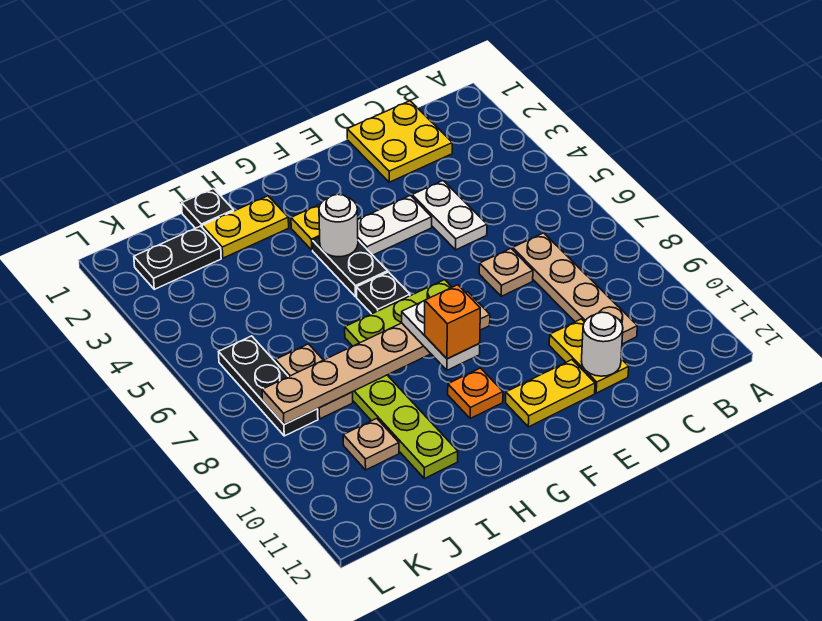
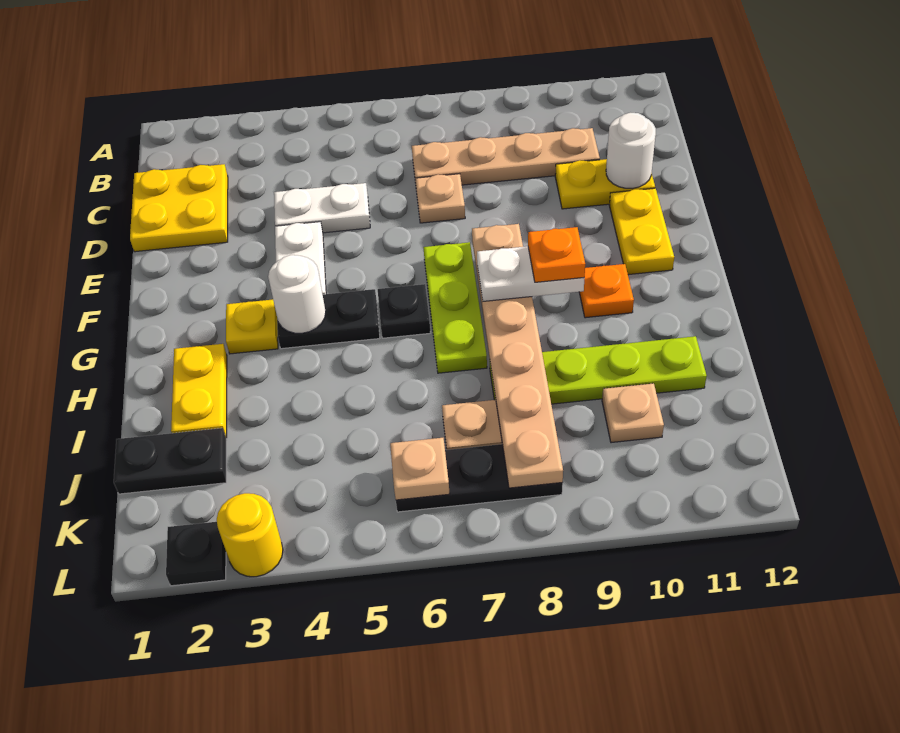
orange brick G9 level 4 -> orange plate G9 level 4
black plate I1 level 1 -> black plate L2 level 1
black plate J2:K2 level 1 -> black plate J1:J2 level 1
none -> tan plate K6 level 2
none -> yellow round brick L3 level 1

